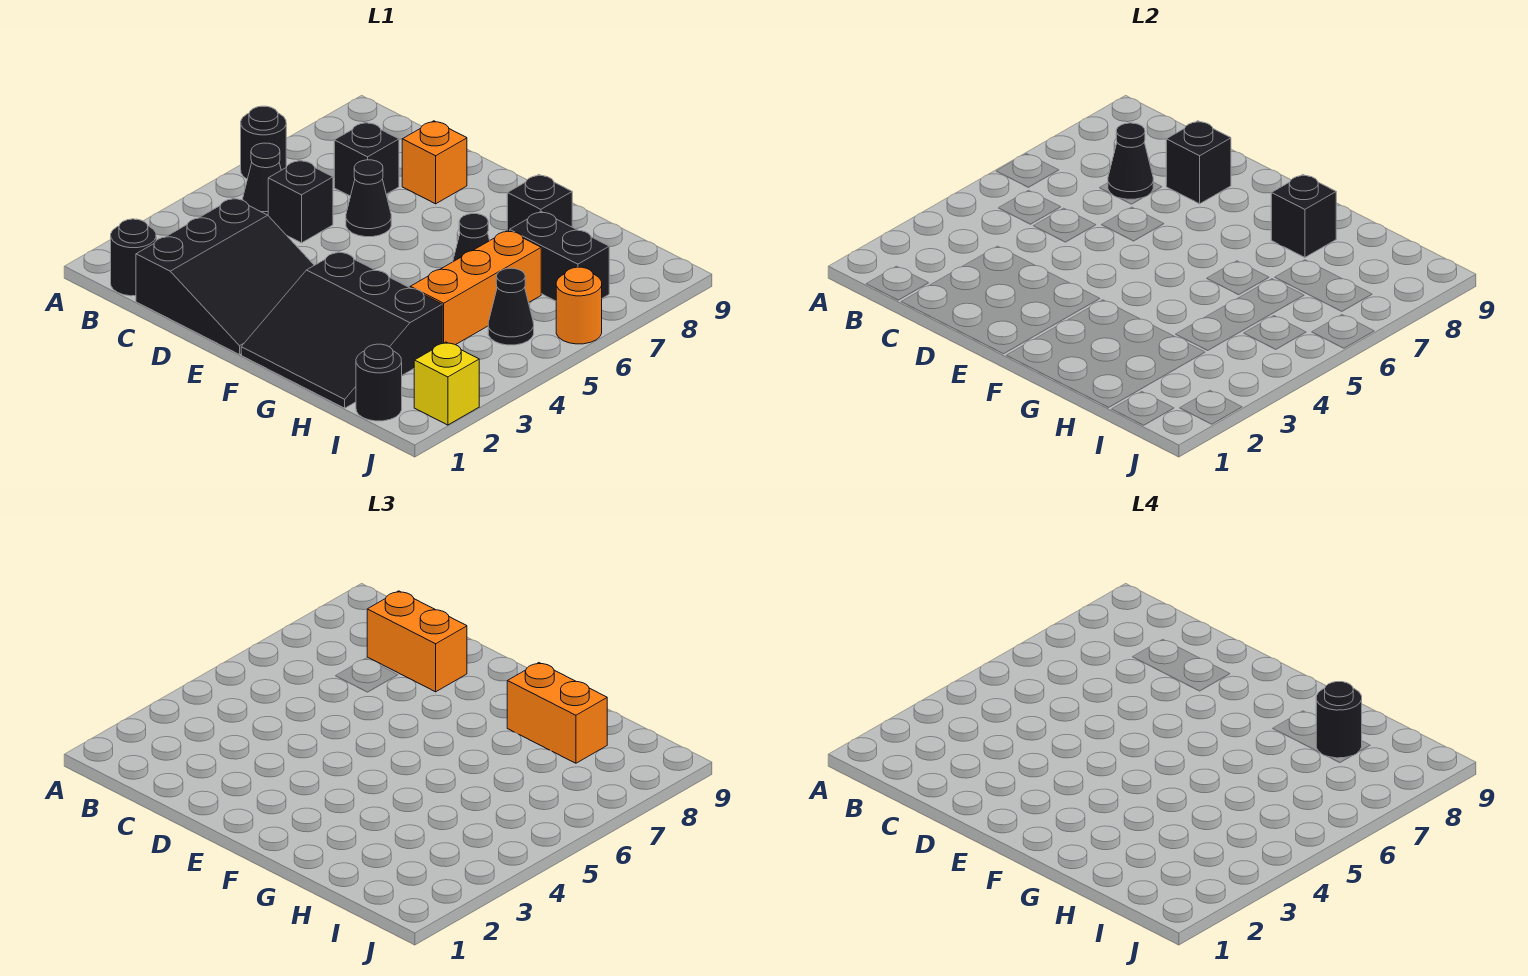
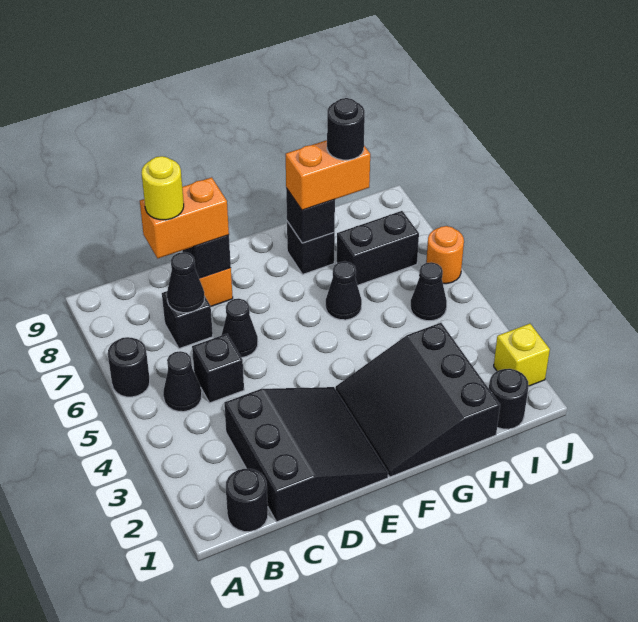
none -> yellow round brick C8 level 4
black slope F1:H3 level 1 top 3 -> black slope F1:H3 level 1 top H
orange brick H4:H6 level 1 -> none

